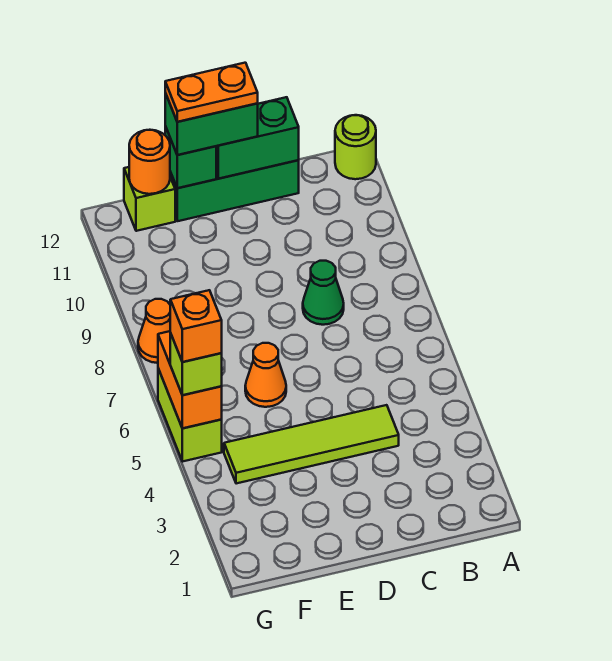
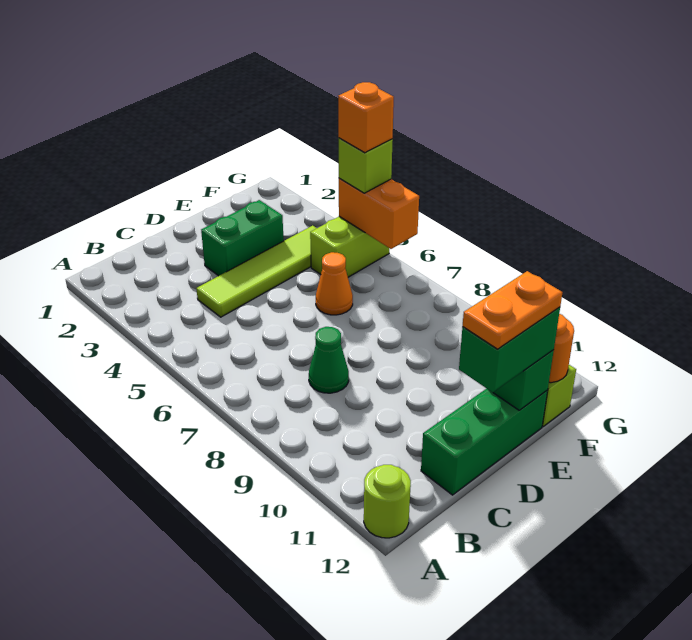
green brick C12:D12 level 2 -> green brick D3:E3 level 1
lime brick G5:G6 level 1 -> lime brick F5:G5 level 1
orange cone G8 level 1 -> none

